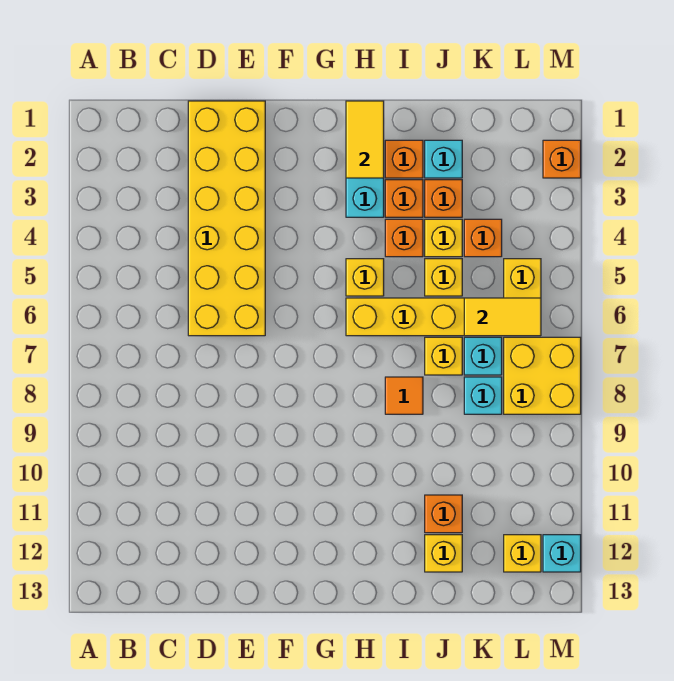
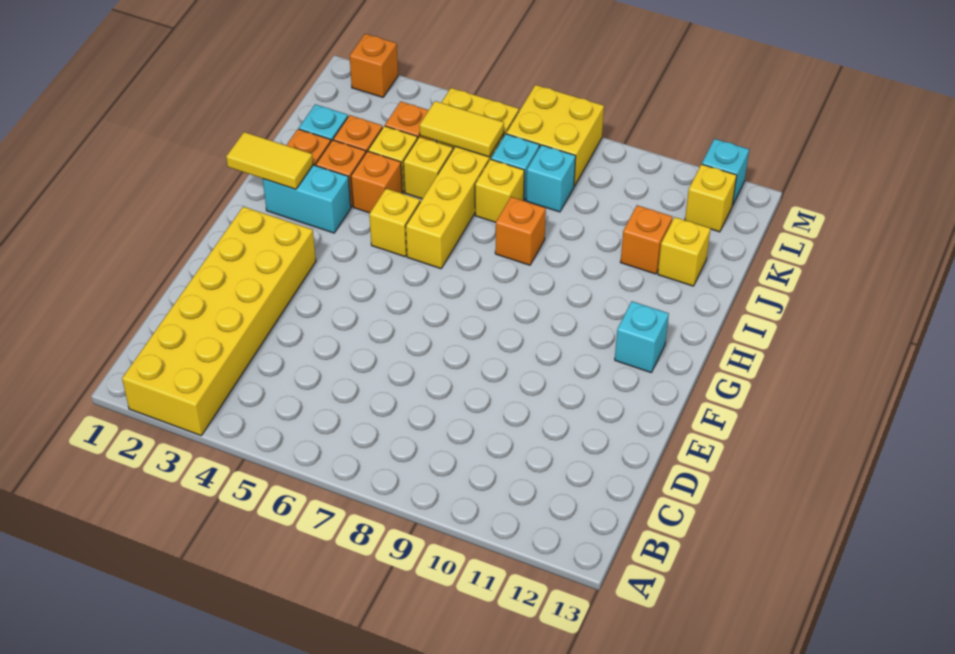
yellow brick D1:E6 level 1 -> yellow brick A2:F3 level 1
none -> cyan brick G12 level 1
orange tile I8 level 1 -> orange brick I8 level 1
yellow tile K6:L6 level 2 -> yellow tile K5:K6 level 2

